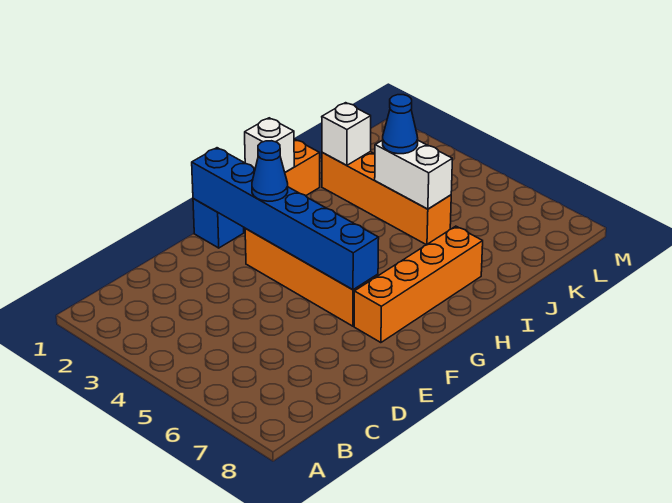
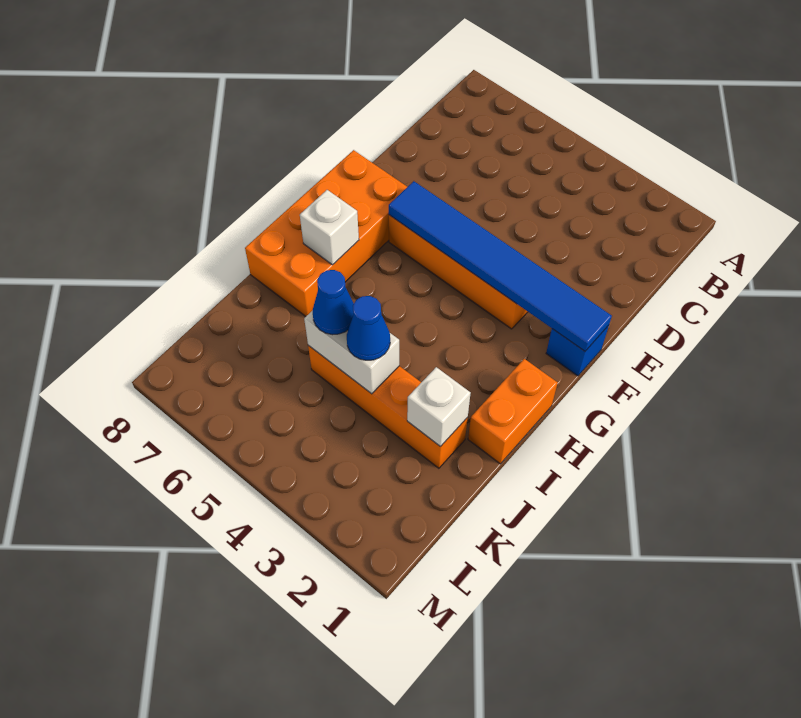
blue brick F1:F6 level 2 -> blue tile F1:F6 level 2
blue cone F3 level 3 -> blue cone J5 level 3
orange brick F7:I7 level 1 -> orange brick F7:I8 level 1
white brick H1 level 2 -> white brick H7 level 2

